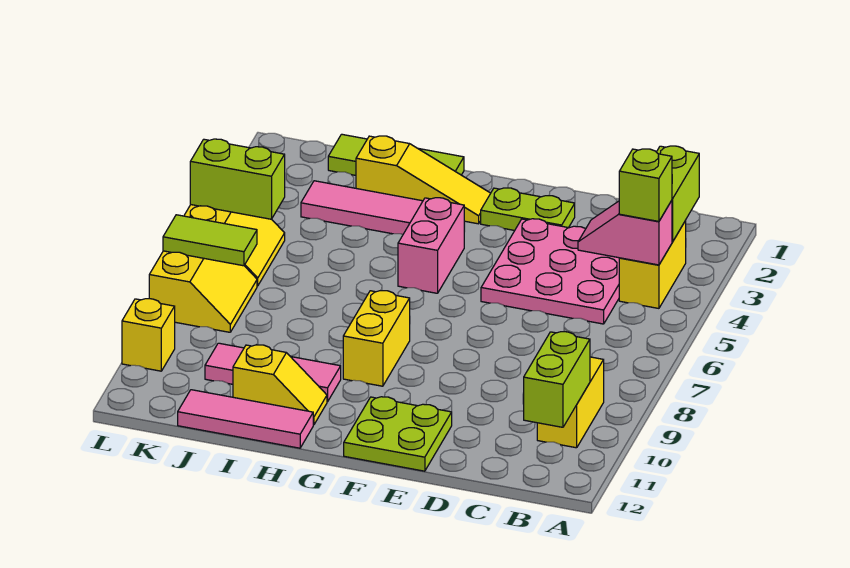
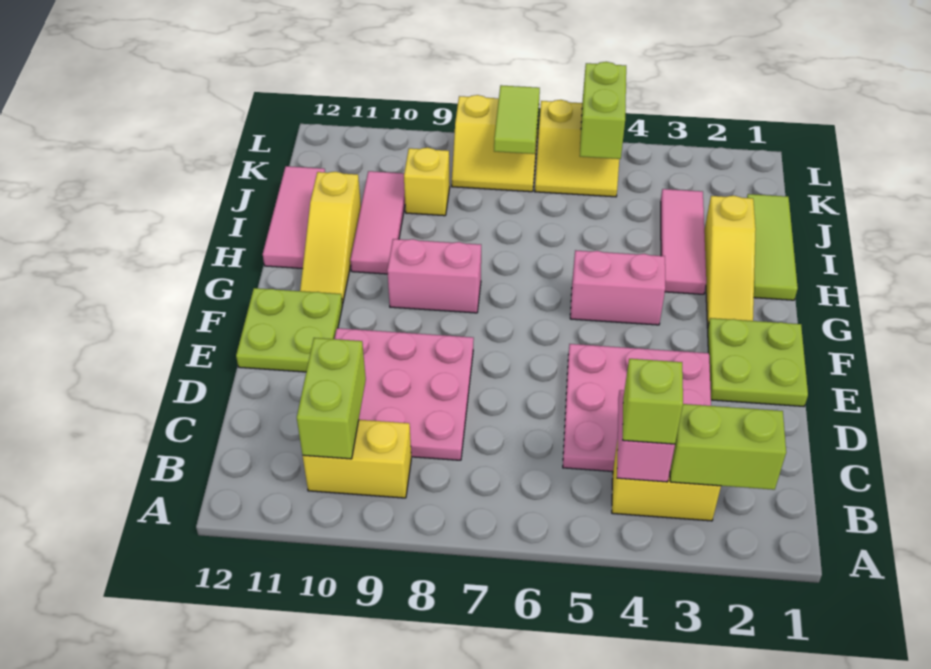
lime brick B10:B11 level 2 -> lime brick B10:C10 level 2
none -> pink plate C8:E10 level 1
lime plate E2:F2 level 1 -> lime plate E1:F2 level 1
yellow brick G8:G9 level 1 -> pink brick G8:G9 level 1
yellow slope H11:I11 level 1 top I -> yellow slope G11:I11 level 1 top I
yellow brick L10 level 1 -> yellow brick J9 level 1

